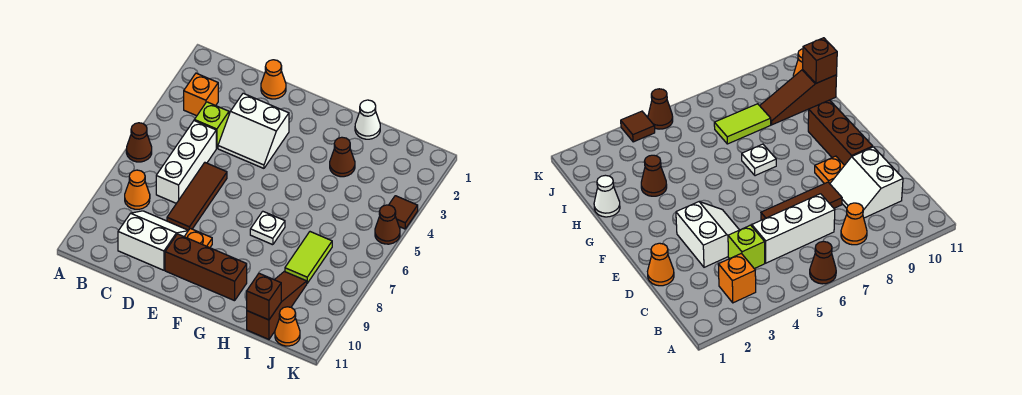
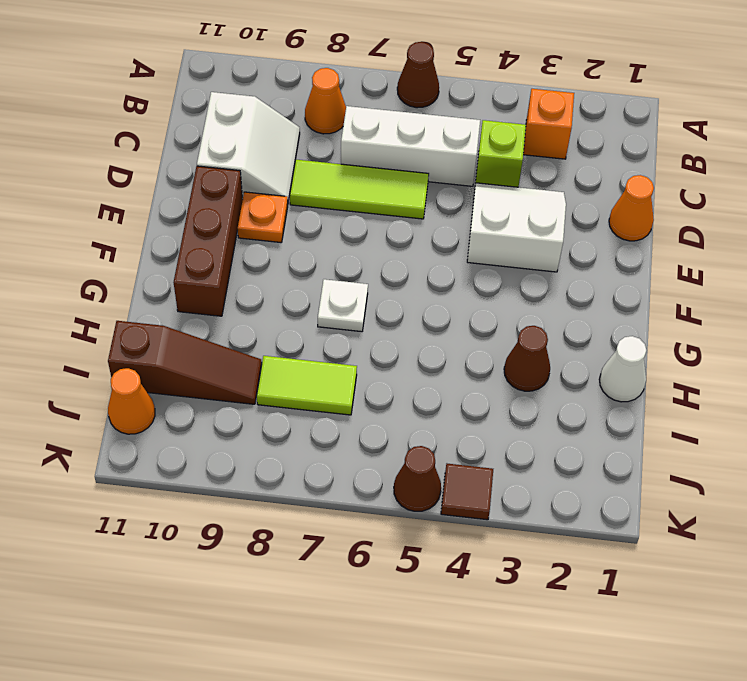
white slope D3:E4 level 1 top 3 -> white slope D3:E4 level 1 top E
brown tile D6:D8 level 1 -> lime tile D6:D8 level 1
brown brick I11 level 2 -> none

